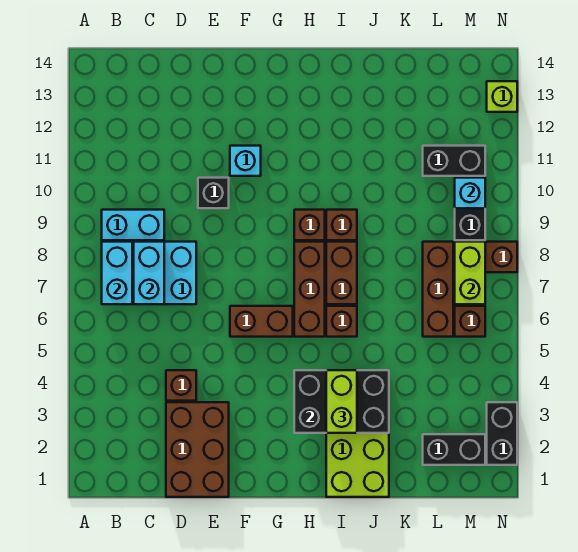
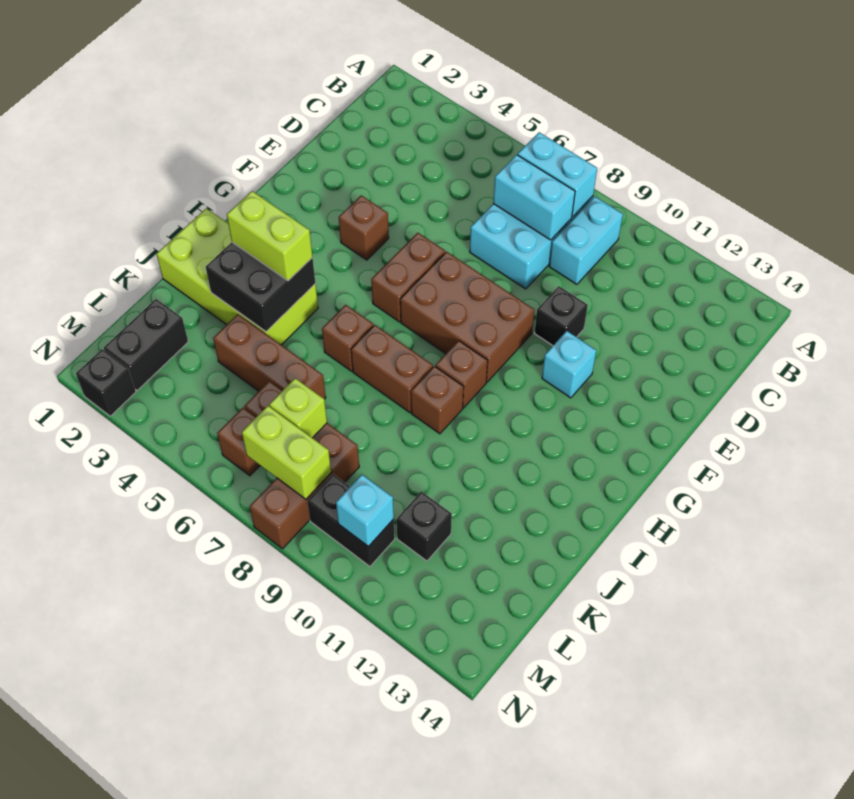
brown brick D1:E3 level 1 -> brown brick F7:G9 level 1
brown brick D4 level 1 -> brown brick F4 level 1
black brick H3:J4 level 2 -> black brick I3:J4 level 2
brown brick H6:H8 level 1 -> brown brick K4:K6 level 1
black brick L11:M11 level 1 -> black brick L11 level 1
black brick N2:N3 level 1 -> black brick N2 level 1
lime brick N13 level 1 -> lime brick L7 level 2

